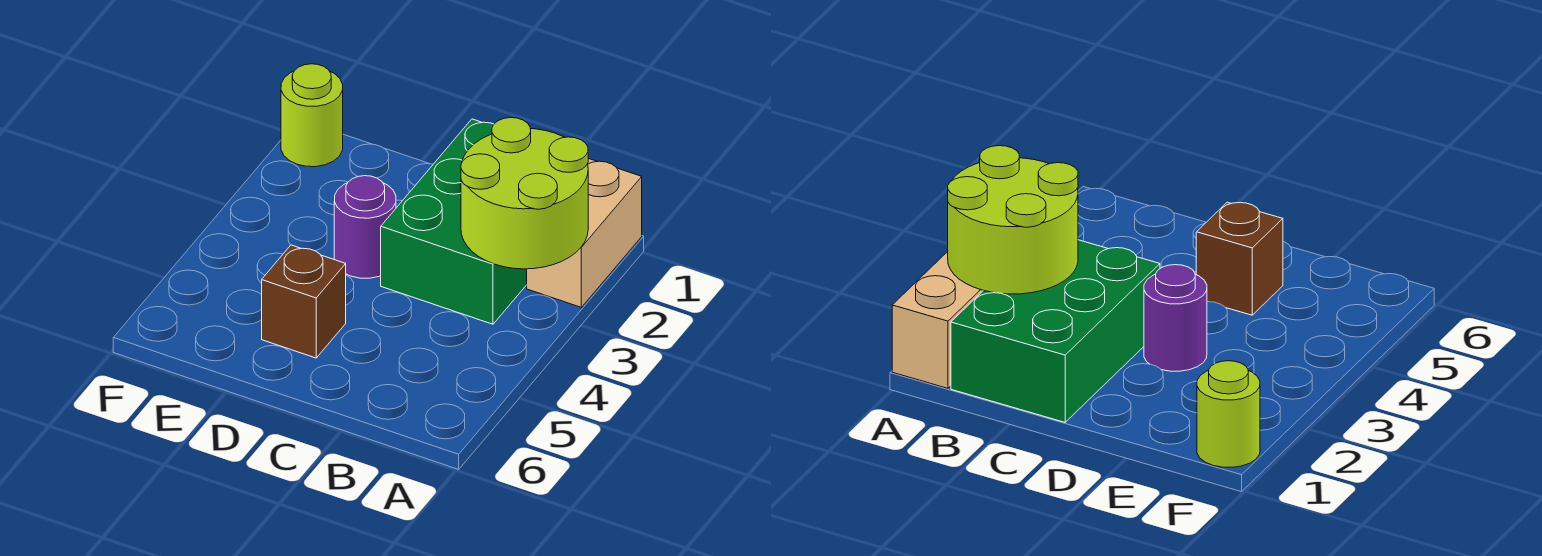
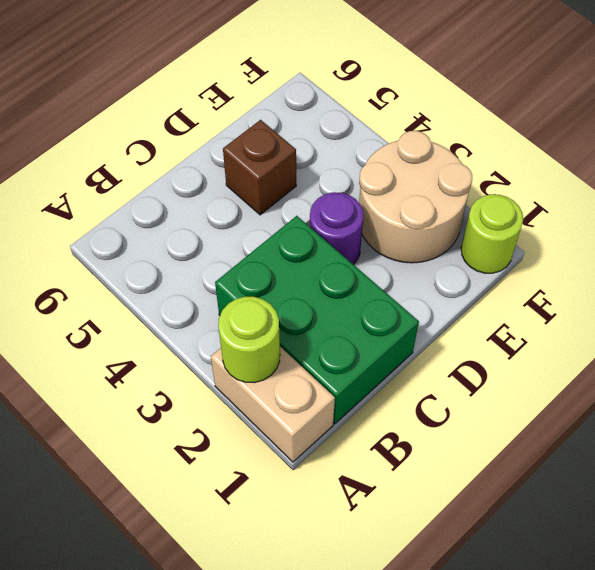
lime round brick A2:B3 level 2 -> lime round brick A2 level 2
none -> tan round brick E2:F3 level 1

